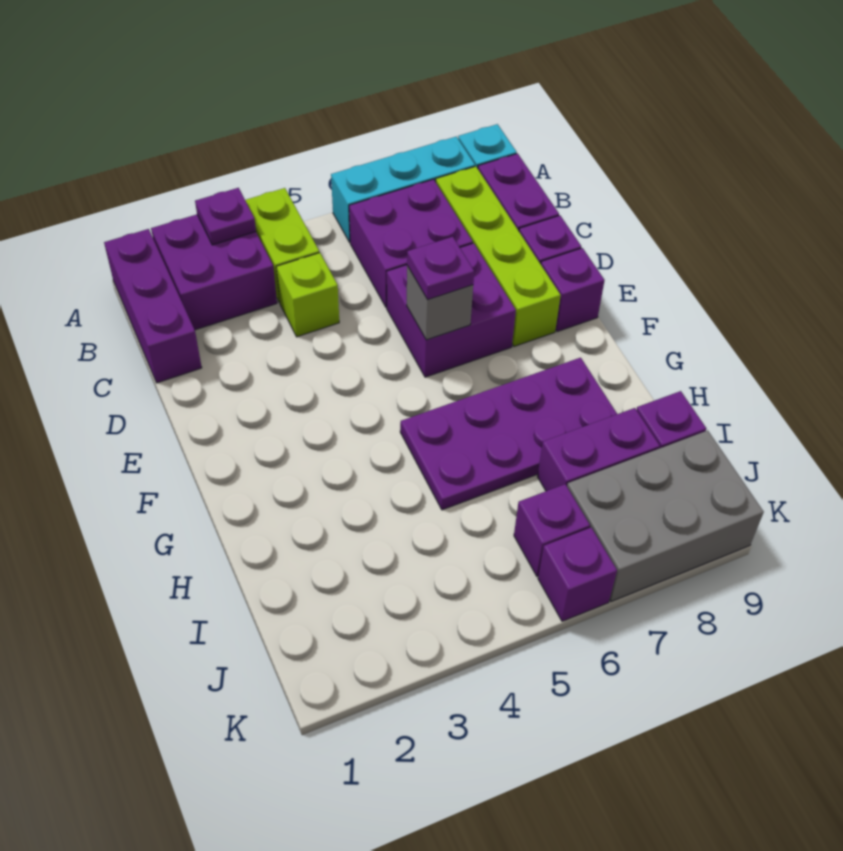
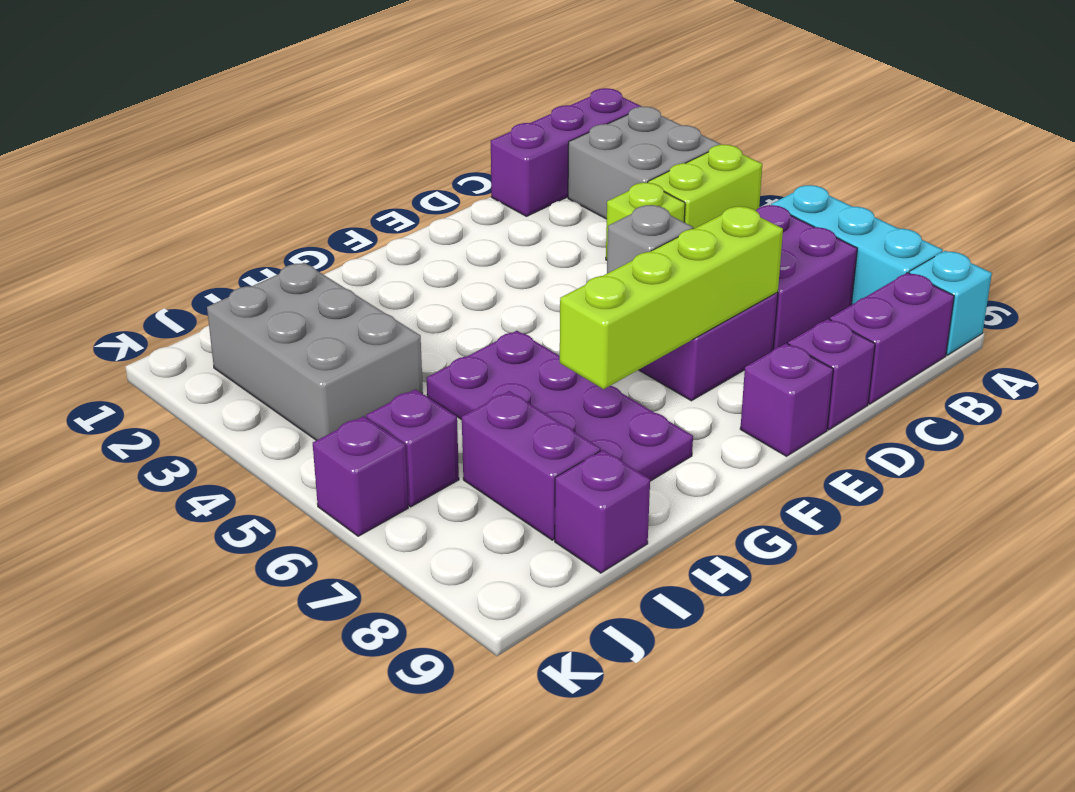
purple brick A2:B3 level 1 -> grey brick A2:B3 level 1
purple plate A3 level 2 -> none
lime brick B8:E8 level 1 -> lime brick D7:G7 level 2
purple plate E6 level 3 -> none
grey brick J7:K9 level 1 -> grey brick I2:J4 level 1

